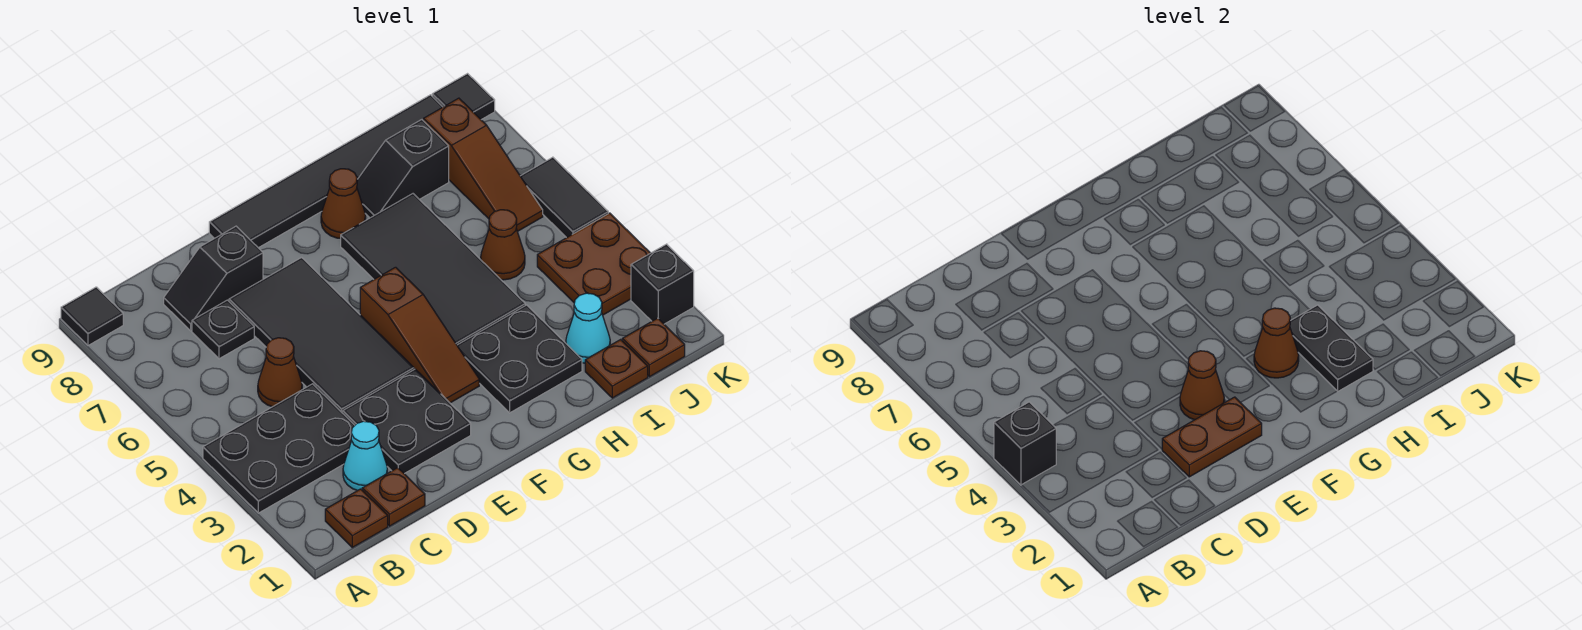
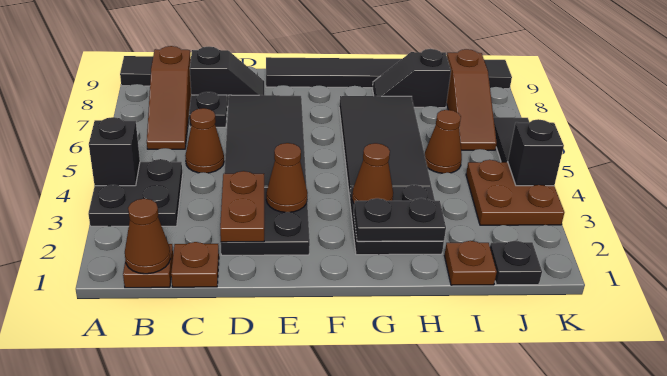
black plate A3:C4 level 1 -> black plate A3:B4 level 1
cyan cone C2 level 1 -> none
black slope C8:D8 level 1 top D -> black slope C8:D8 level 1 top C
brown plate D2:E2 level 2 -> brown plate D2:D3 level 2
brown slope F3:F5 level 1 top 5 -> brown slope B6:B8 level 1 top 8
brown cone G8 level 1 -> brown cone B1 level 2
black plate H2:H3 level 2 -> black plate G2:H2 level 2
cyan cone I2 level 1 -> none
brown plate J1 level 1 -> black plate J1 level 1
black brick K2 level 1 -> black brick K4 level 2

